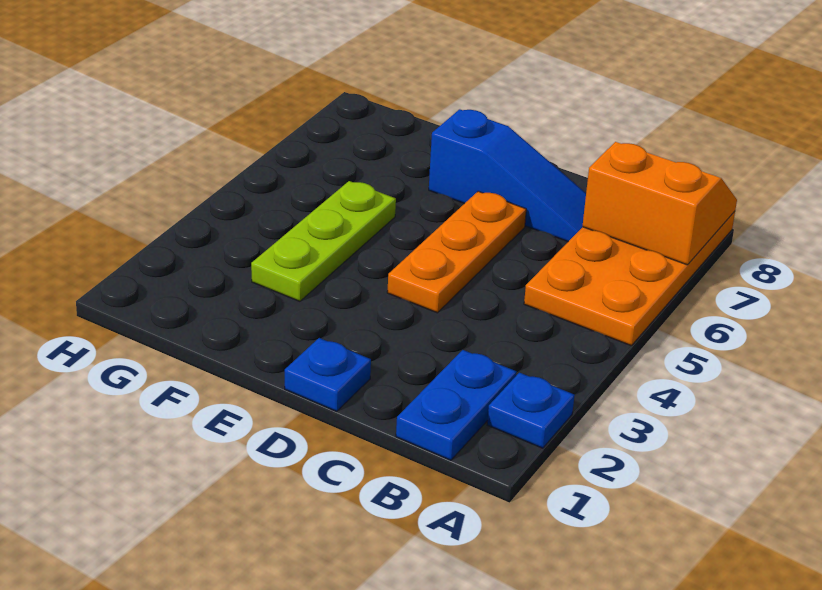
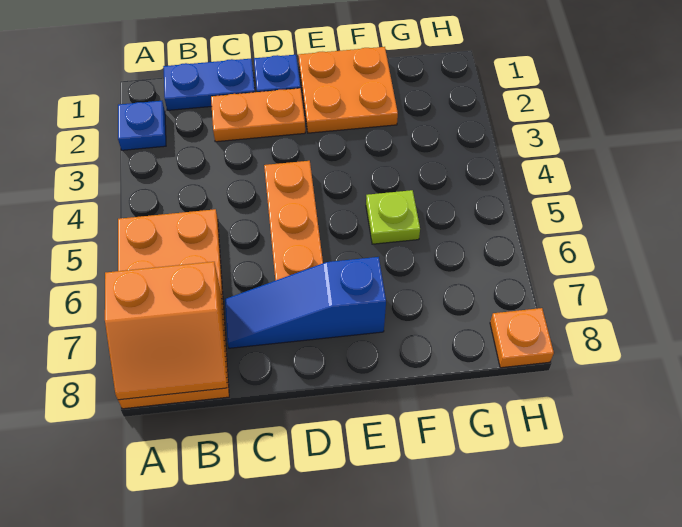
blue plate B1:B2 level 1 -> blue plate B1:C1 level 1
none -> orange plate C2:D2 level 1
none -> orange plate E1:F2 level 1
lime plate F3:F5 level 1 -> lime plate F5 level 1
none -> orange plate H8 level 1

